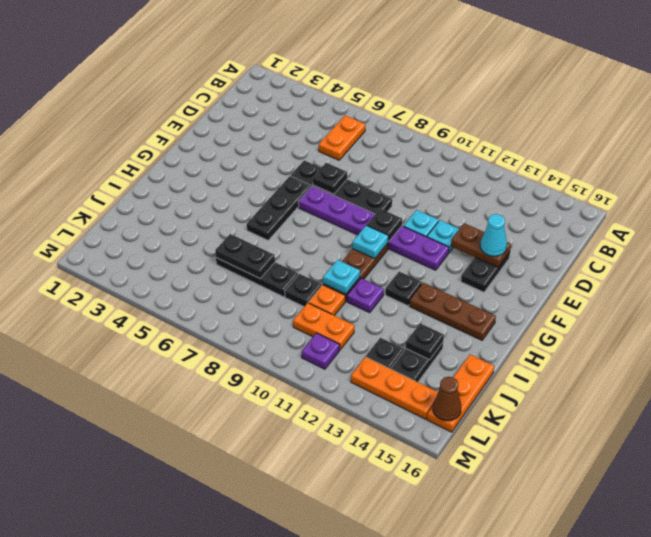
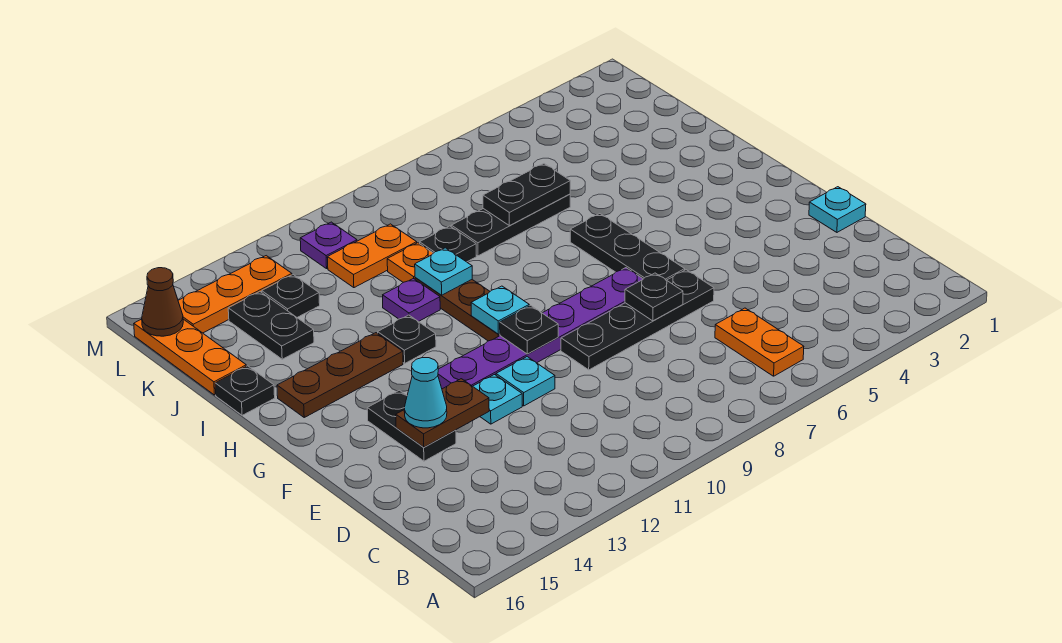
none -> cyan plate E1 level 1
black plate J14 level 2 -> black plate I16 level 1

